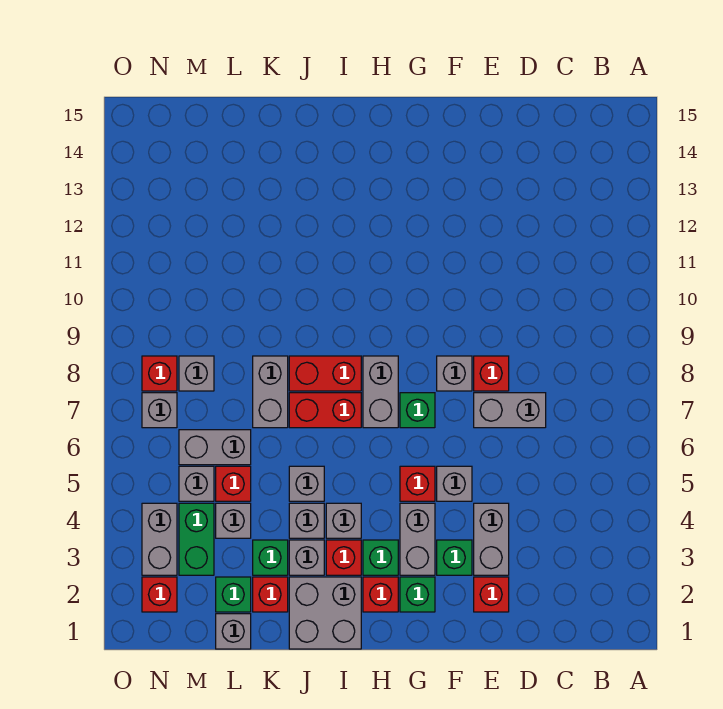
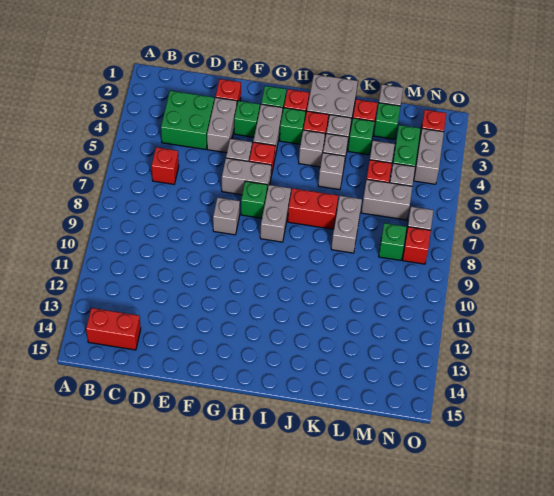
none -> green brick C3:D4 level 1
grey brick D7:E7 level 1 -> grey brick F6:G6 level 1
red brick E8 level 1 -> red brick C6 level 1
red brick I8:J8 level 1 -> red brick B14:C14 level 1
grey brick M8 level 1 -> green brick M8 level 1

